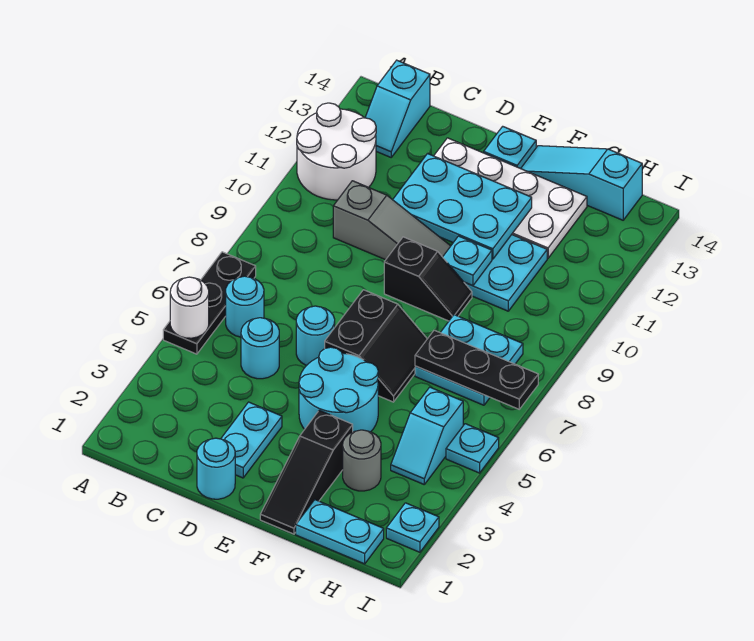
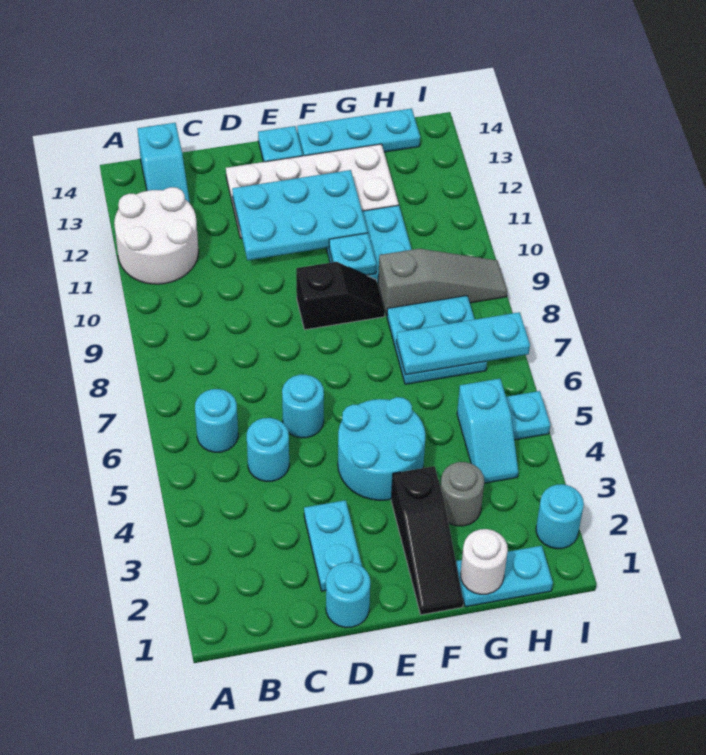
black plate A5:A7 level 1 -> none
white round brick A5 level 2 -> white round brick G1 level 2
grey slope C10:E10 level 1 top C -> grey slope G9:I9 level 1 top G
black slope E6:F7 level 1 top E -> none
cyan slope F14:H14 level 1 top H -> cyan plate F14:H14 level 1
black plate G7:I7 level 2 -> cyan plate G7:I7 level 2
cyan plate I2 level 1 -> cyan round brick I2 level 1

